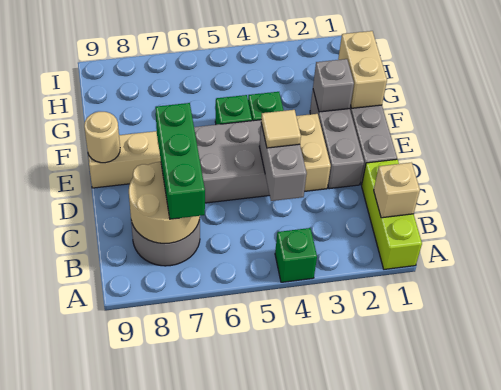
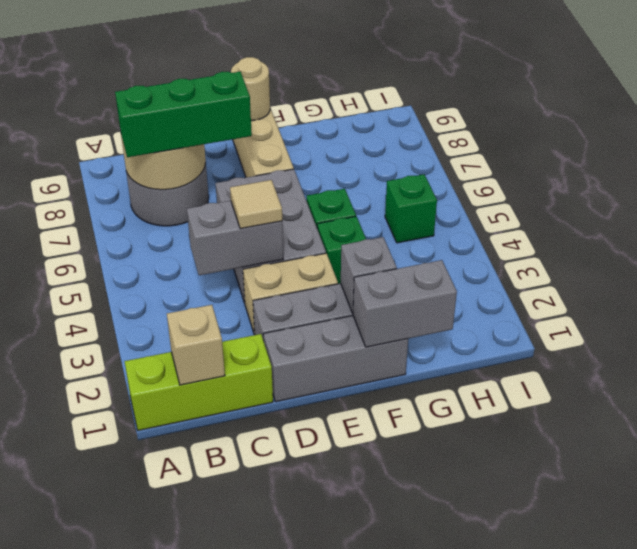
green brick A4 level 1 -> green brick H5 level 1
tan brick F1:G1 level 2 -> grey brick F1:G1 level 2

